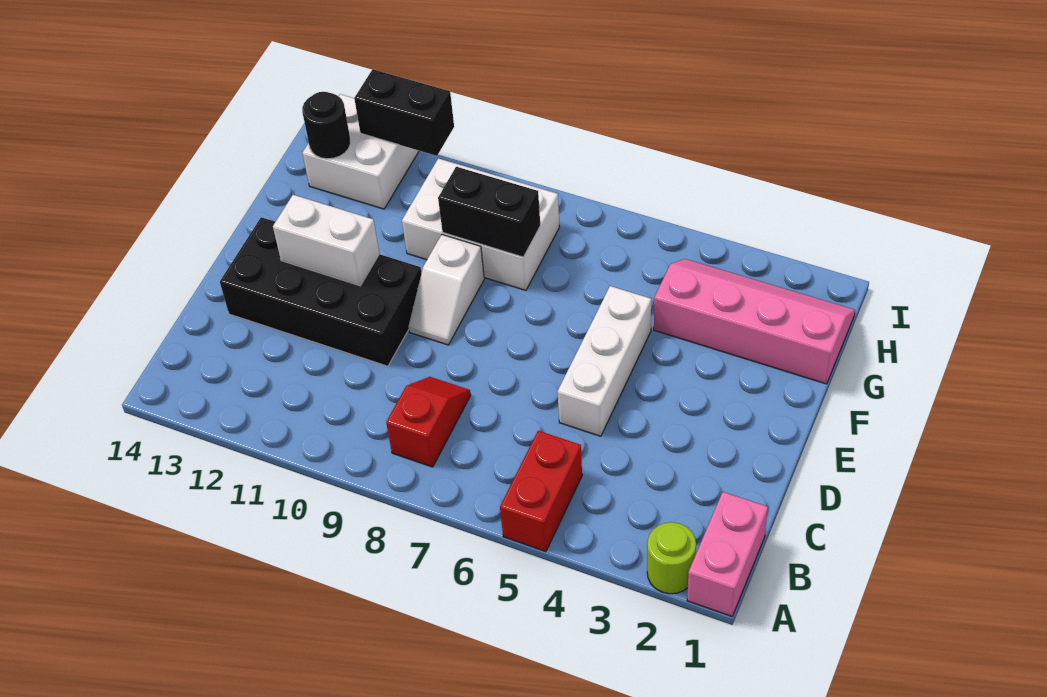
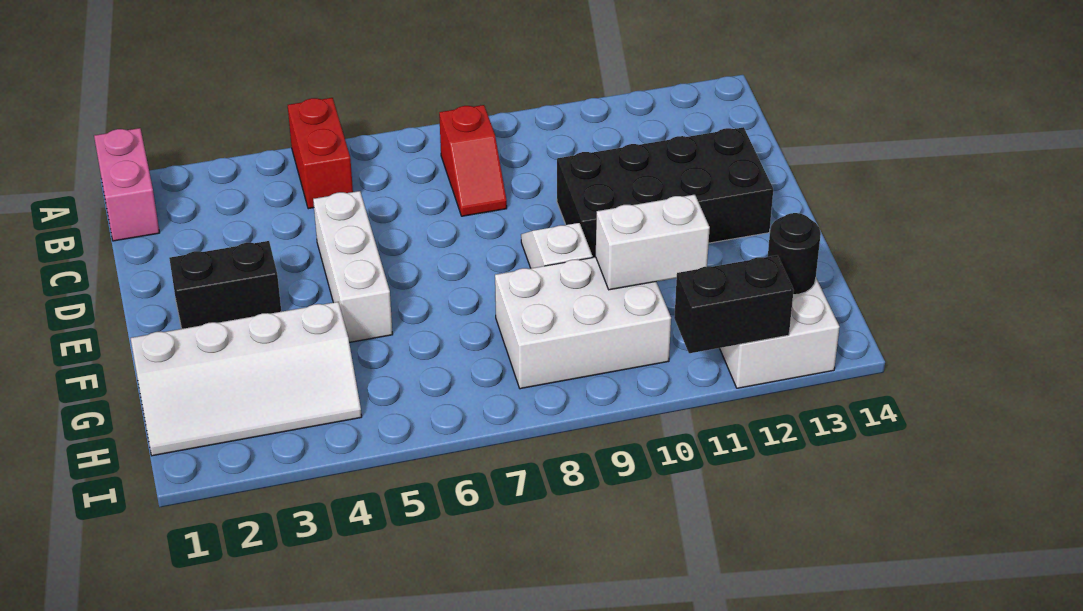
lime round brick A2 level 1 -> none
white brick E11:E12 level 2 -> white brick G10:G11 level 2
pink slope G1:H4 level 1 top G -> white slope G1:H4 level 1 top G
black brick G8:G9 level 2 -> black brick E2:E3 level 1

